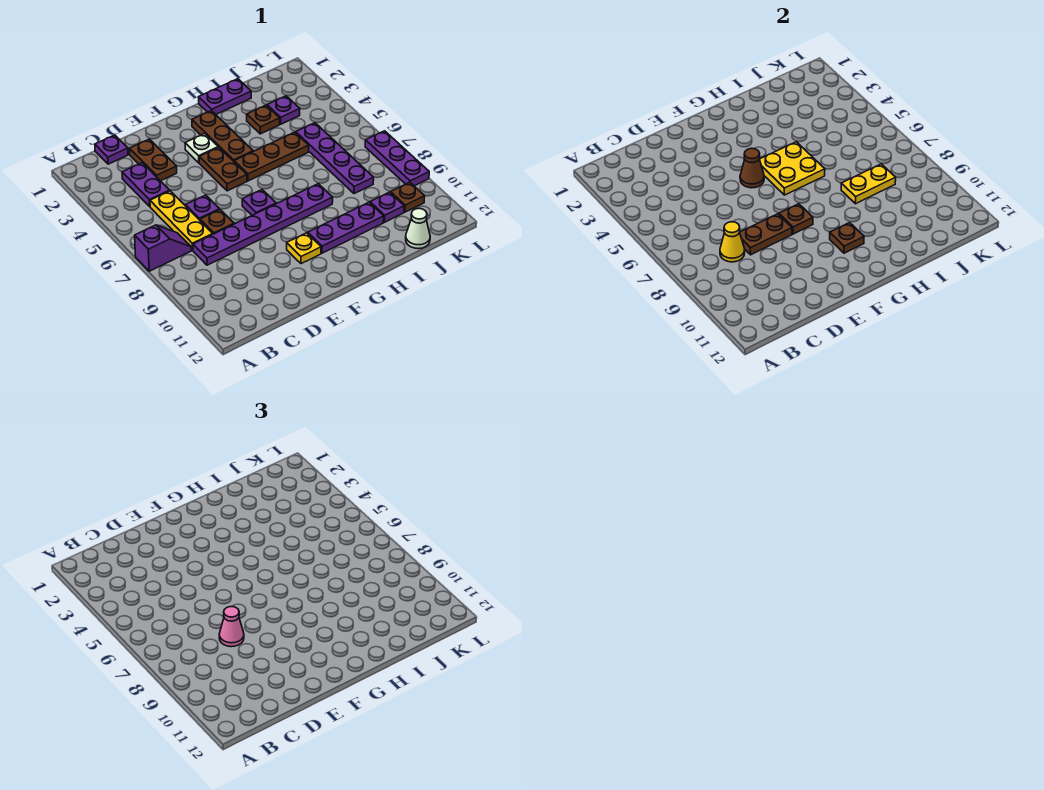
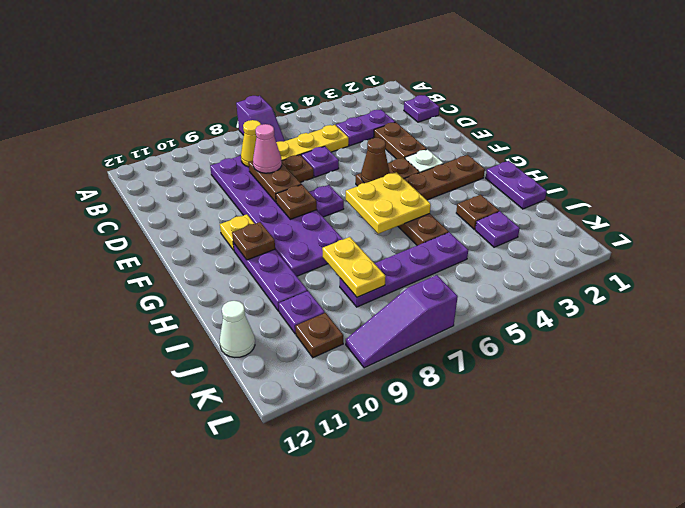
purple plate C8:H8 level 1 -> purple plate C8:H9 level 1
brown plate D2:D3 level 1 -> brown plate D3:E3 level 1
purple plate L7:L9 level 1 -> purple slope L7:L9 level 1 top 7

